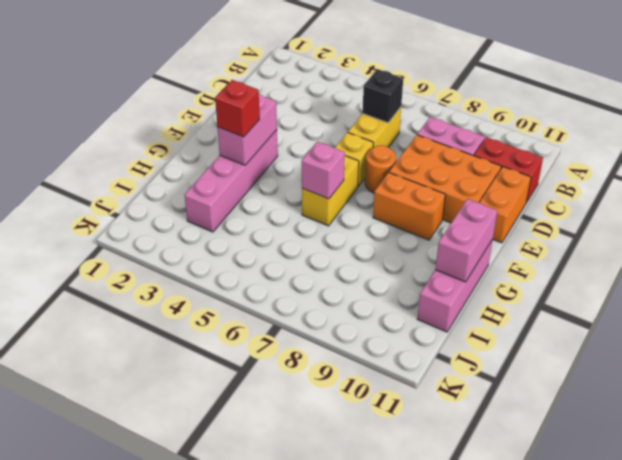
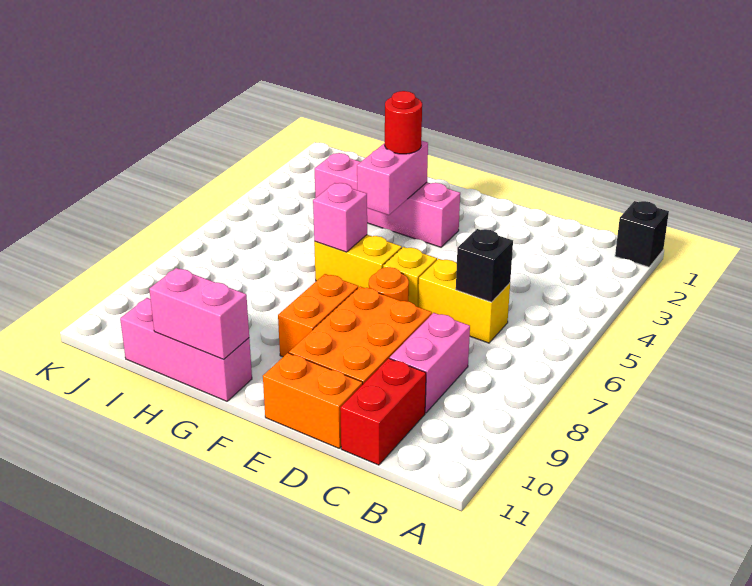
none -> black brick A1 level 1
pink brick F3:G3 level 2 -> pink brick G3:G4 level 2
red brick G3 level 3 -> red round brick G3 level 3

